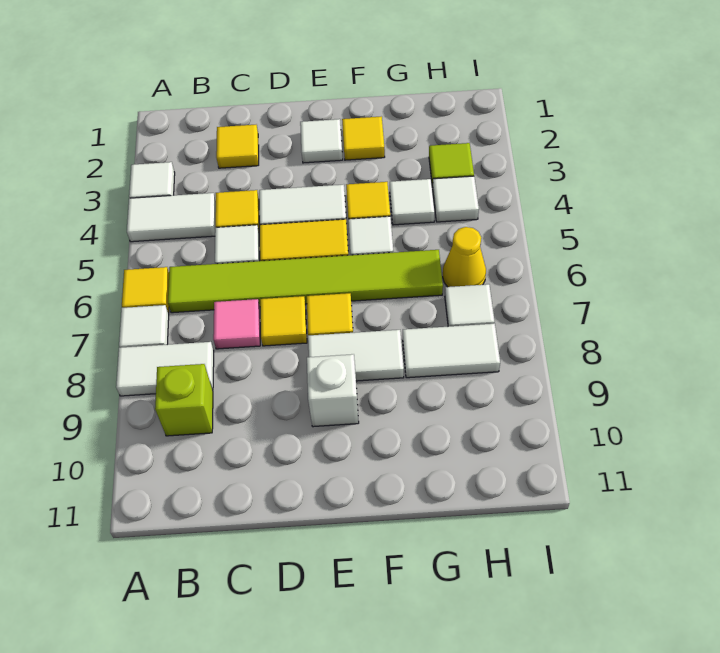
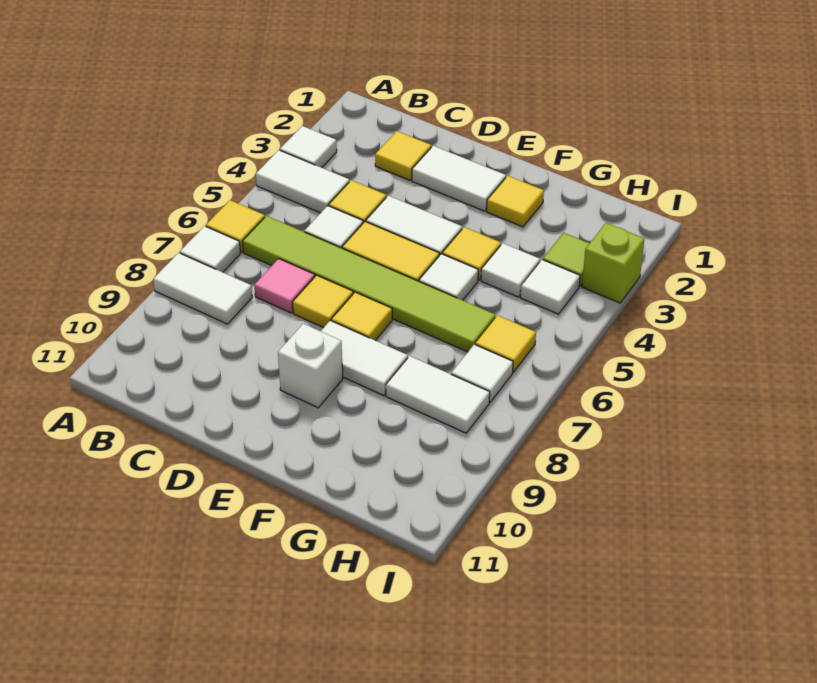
lime brick B9 level 1 -> lime brick I3 level 1
white tile E2 level 1 -> white tile D2:E2 level 1
yellow cone H6 level 1 -> yellow tile H6 level 1

